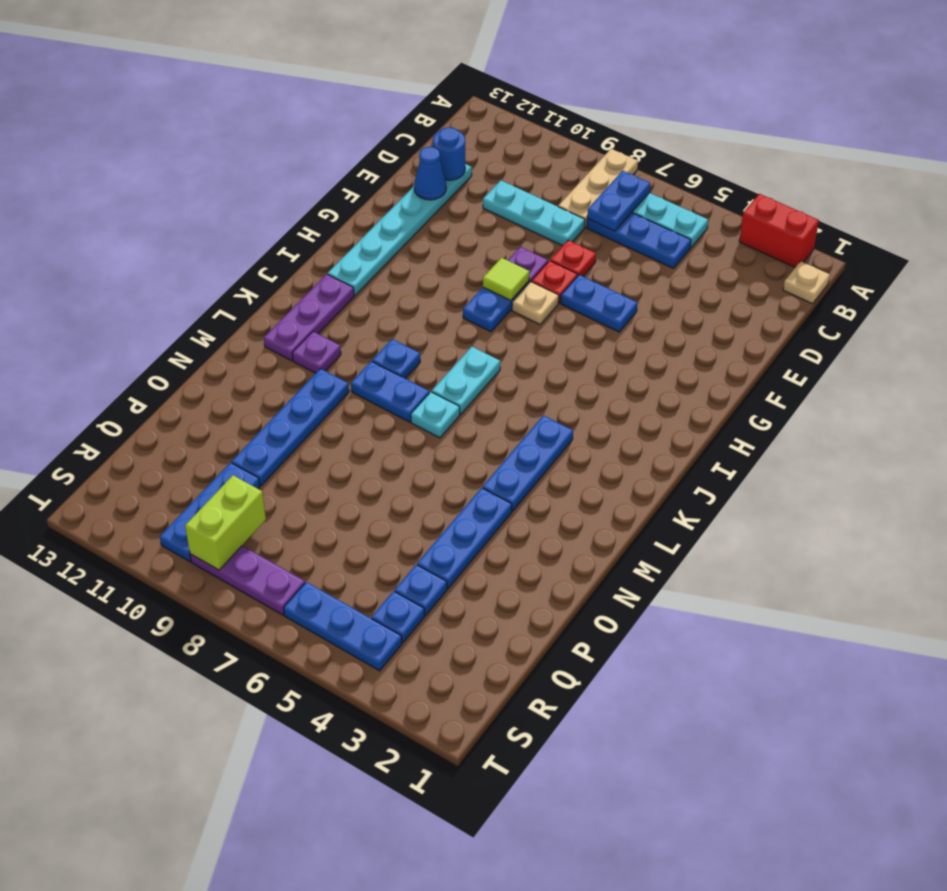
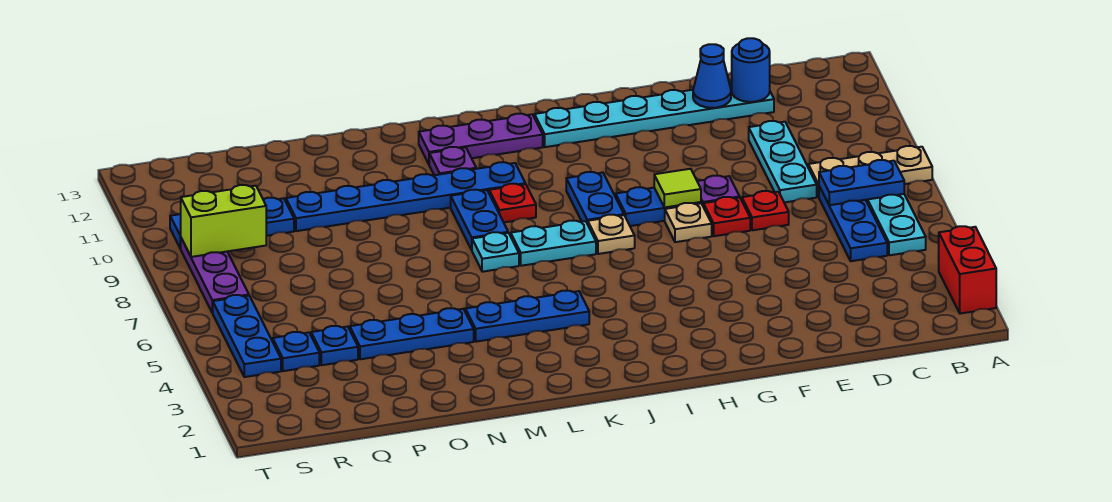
tan plate B1 level 1 -> tan plate I7 level 1
blue plate F5:F6 level 1 -> blue plate I8:I9 level 1
blue plate K9 level 1 -> red plate K9 level 1
blue plate M10:P10 level 1 -> blue plate K10:P10 level 1

